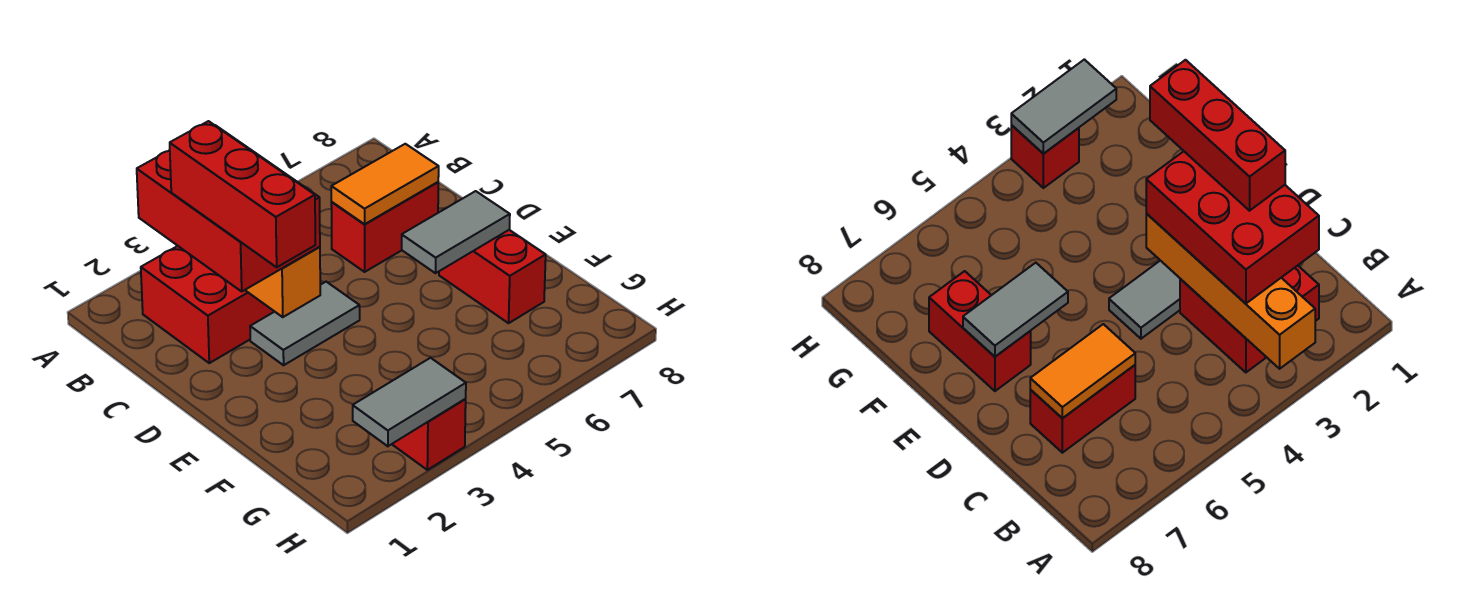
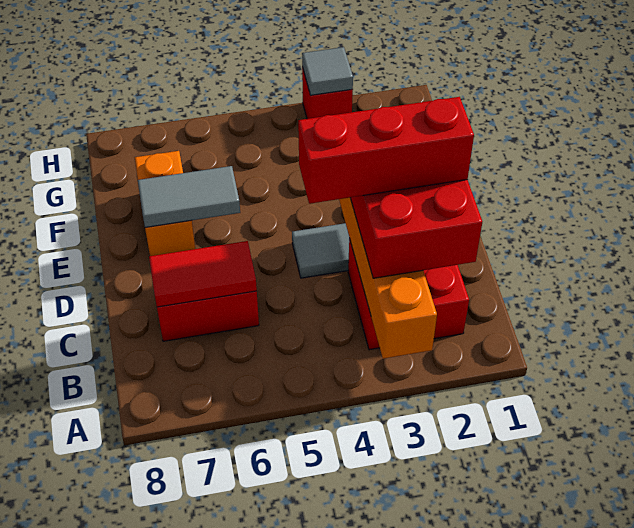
red brick C2:E2 level 4 -> red brick C2:C4 level 4
orange tile C6:C7 level 2 -> red tile C6:C7 level 2
red brick E7:F7 level 1 -> orange brick E7:F7 level 1
grey tile H2:H3 level 2 -> grey tile H3 level 2

